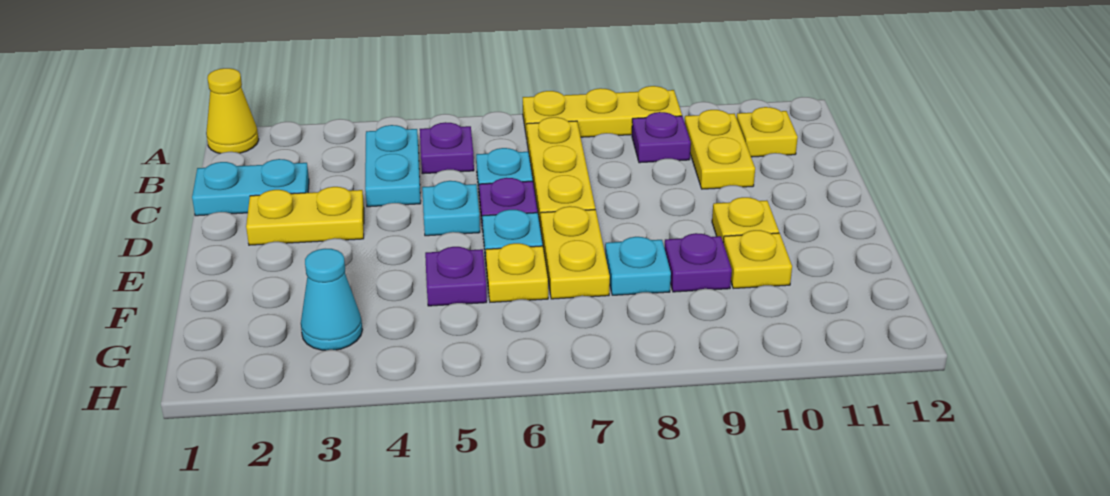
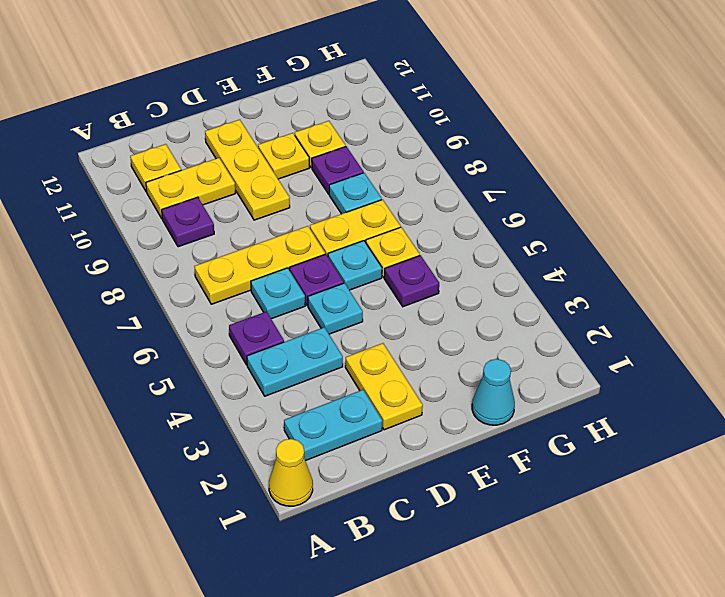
yellow plate A7:A9 level 1 -> yellow plate D9:D11 level 1
cyan plate C1:C2 level 1 -> cyan plate B2:C2 level 1
cyan cone G3 level 1 -> cyan cone F1 level 1

